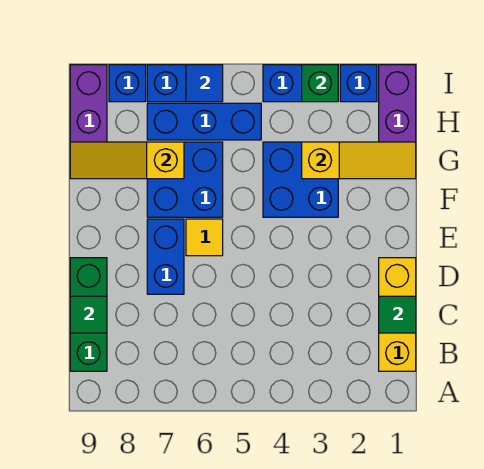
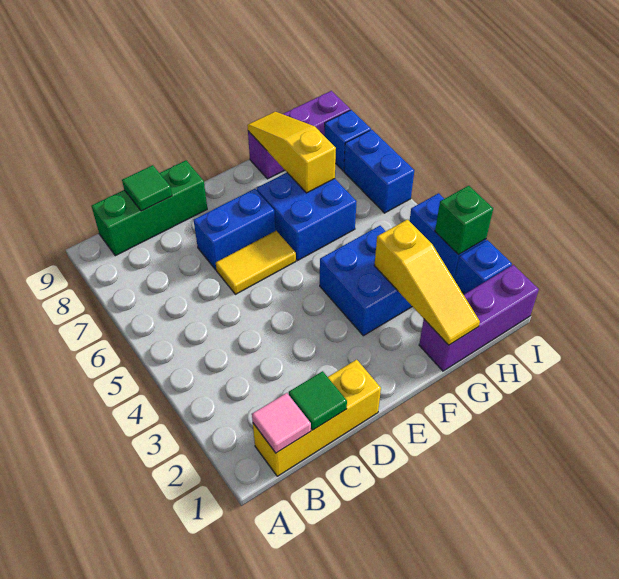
none -> pink tile B1 level 2
yellow tile E6 level 1 -> yellow tile D6:E6 level 1
blue brick H5:H7 level 1 -> none
blue tile I6 level 2 -> none

